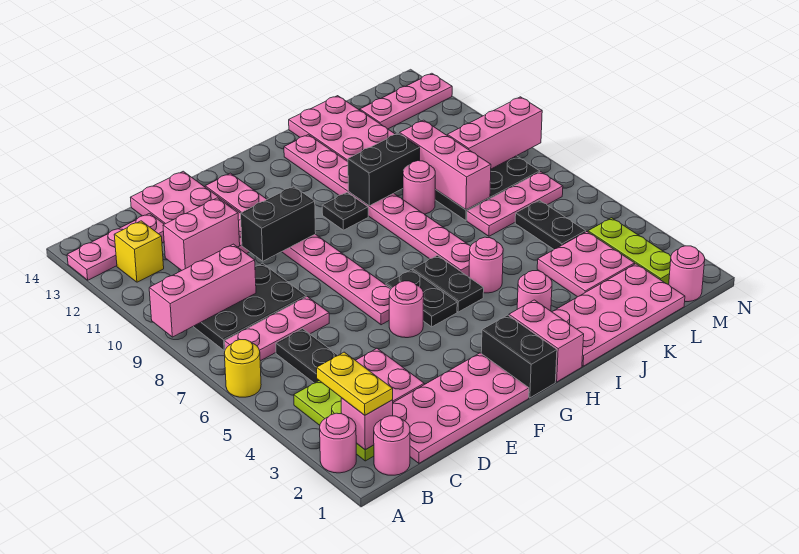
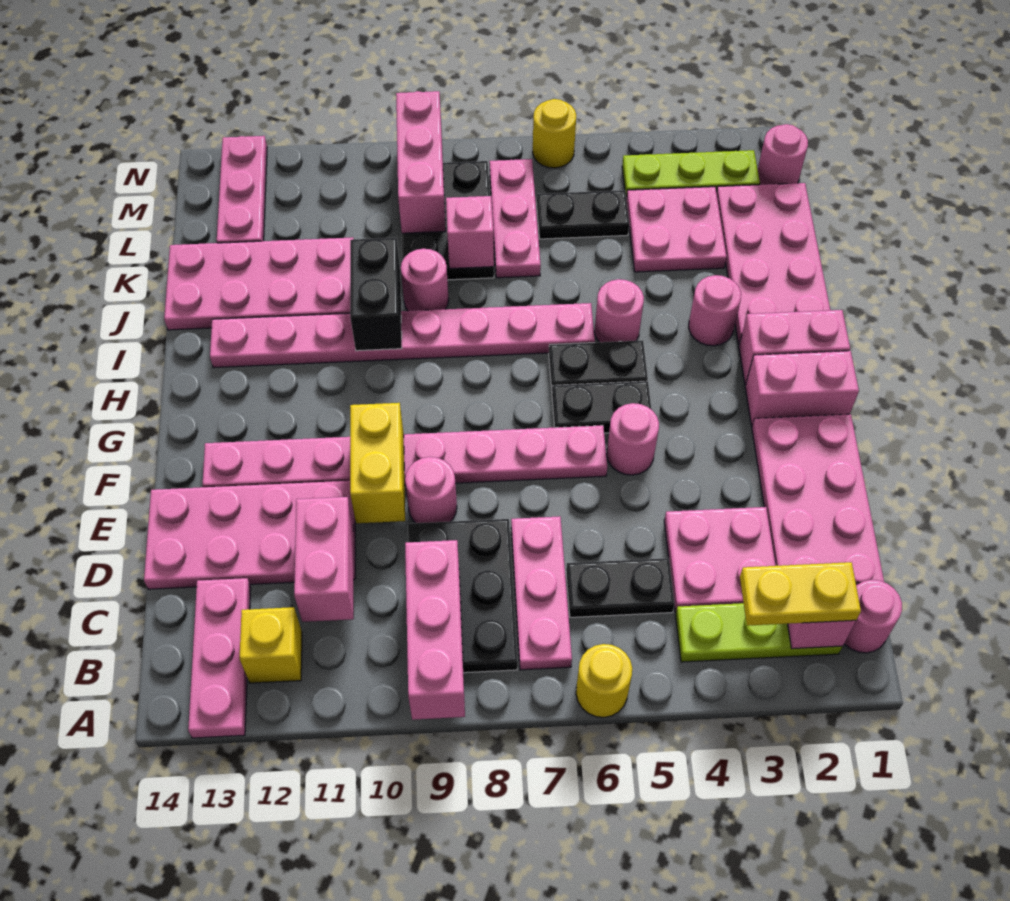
pink round brick A2 level 1 -> pink round brick E9 level 1
black brick E10:F10 level 2 -> yellow brick E10:F10 level 2
black brick G1:G2 level 1 -> pink brick G1:G2 level 1
black plate H10 level 1 -> none
pink brick K8:K10 level 2 -> pink brick K8 level 2
none -> yellow round brick N6 level 1

